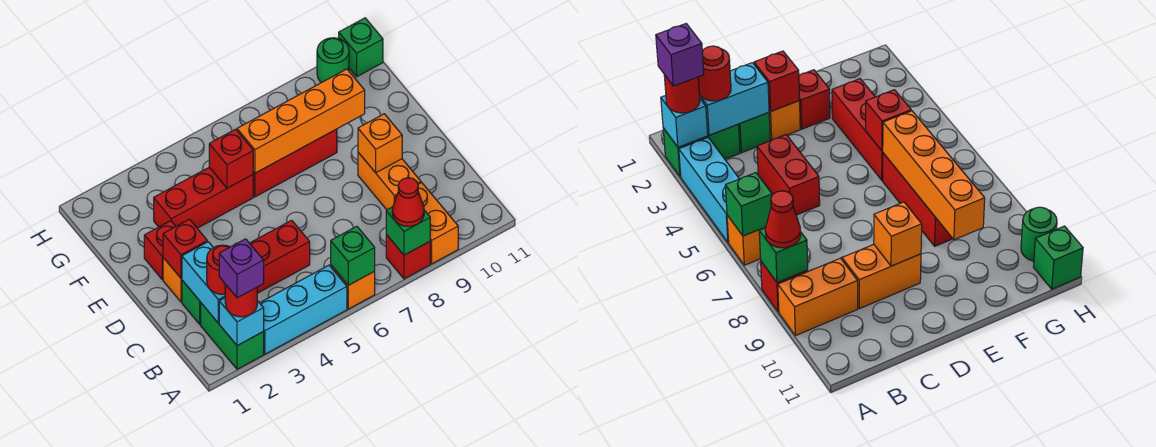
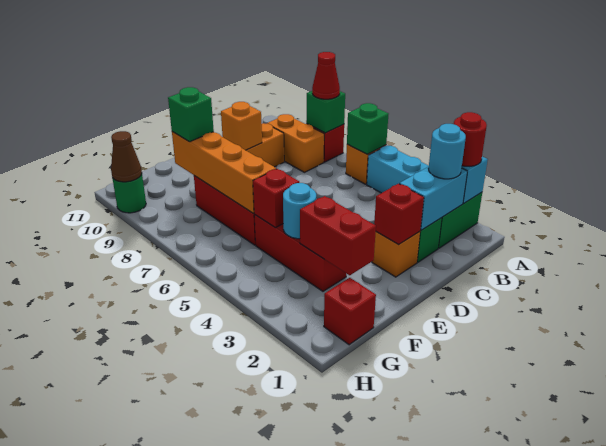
purple brick A2 level 4 -> none
orange brick A9:B9 level 1 -> orange brick B8:B9 level 1
red round brick B2 level 3 -> cyan round brick B2 level 3
red brick C4:C5 level 1 -> red brick F2:F3 level 2
red brick E2 level 1 -> red brick G1 level 1
none -> cyan round brick F4 level 2
none -> brown cone H10 level 2
green brick H11 level 1 -> green brick F9 level 3

